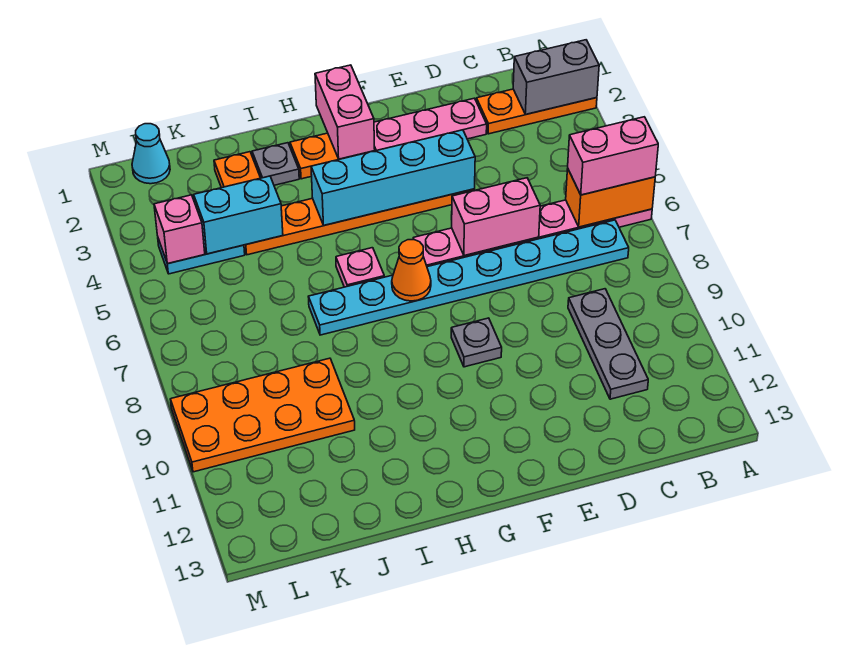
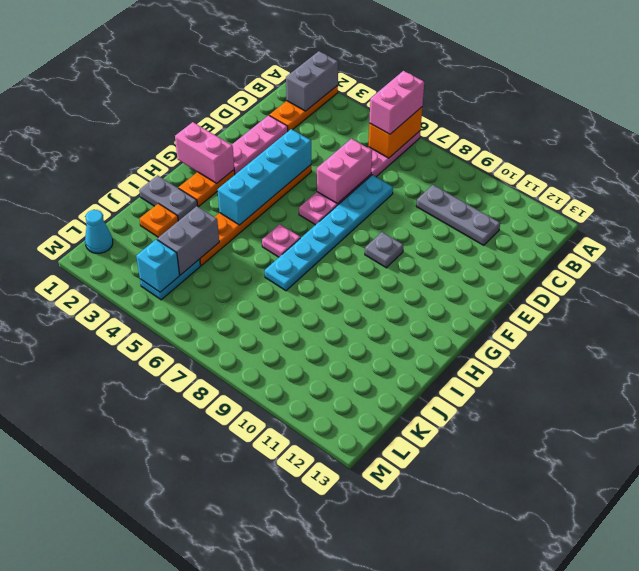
cyan plate B7:I7 level 1 -> cyan plate D7:I7 level 1
orange cone G7 level 2 -> none
grey plate I2 level 1 -> grey plate I1:I2 level 1
cyan brick J4:K4 level 2 -> grey brick J4:K4 level 2
orange plate J9:M10 level 1 -> none
pink brick L4 level 2 -> cyan brick L4 level 2

